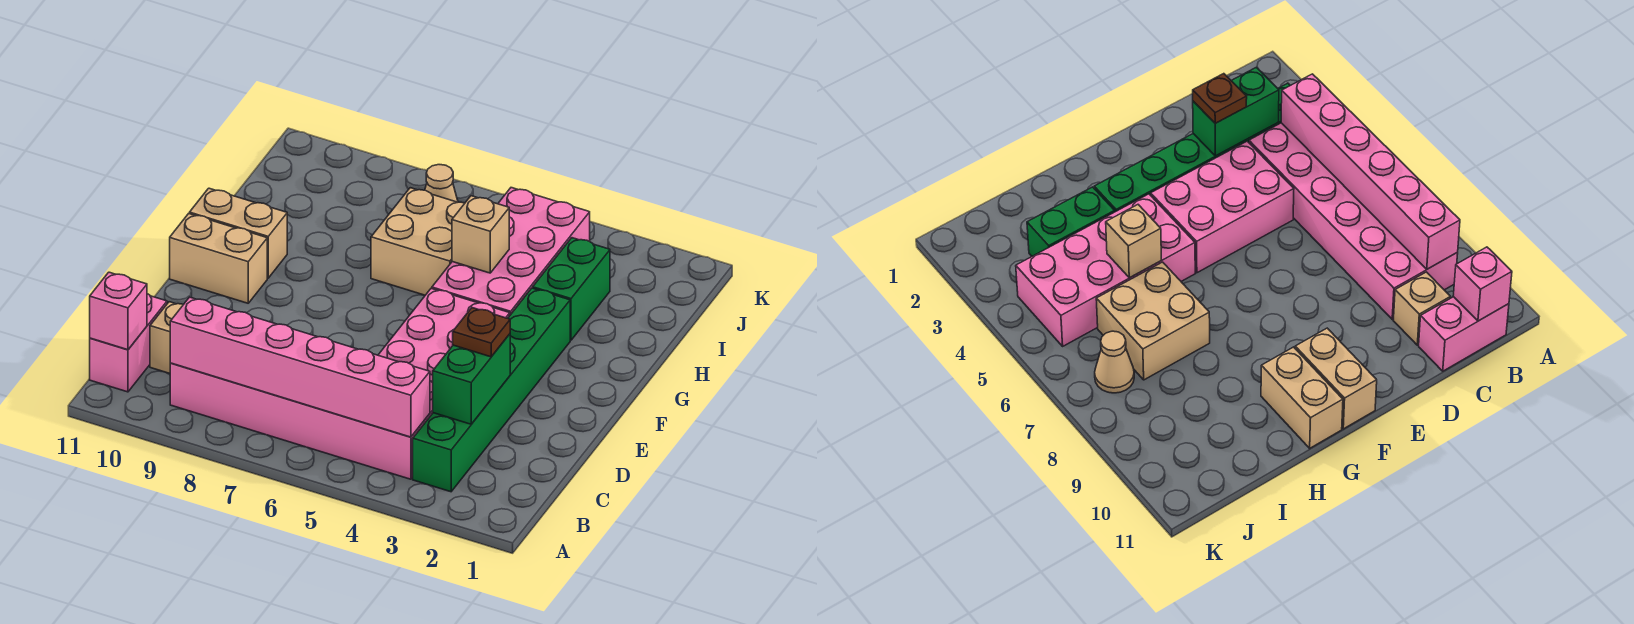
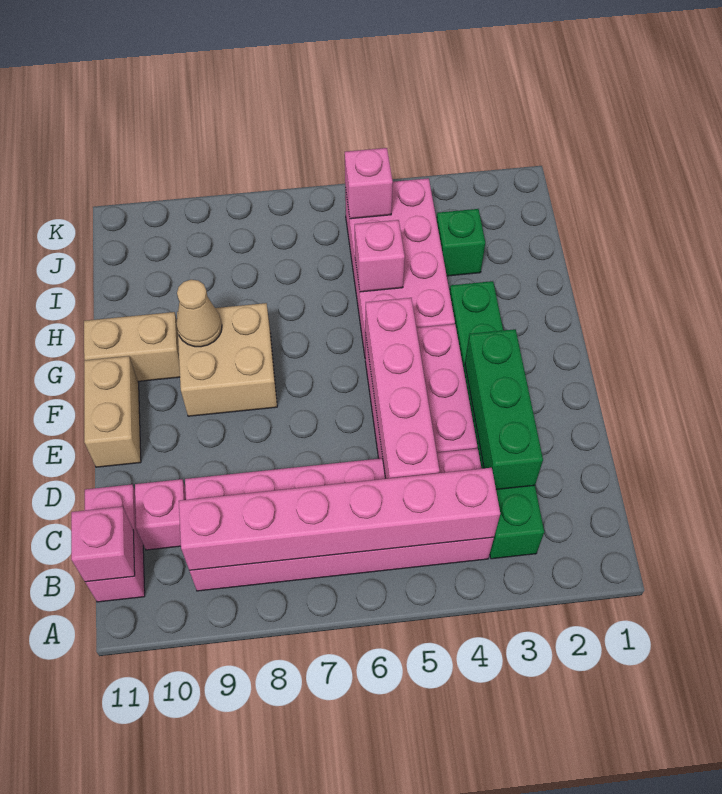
green brick C3:D3 level 2 -> green brick C3:E3 level 2
none -> pink brick C5:F5 level 2
tan brick C10 level 1 -> pink brick C10 level 1
brown plate D3 level 3 -> none
tan brick F10:F11 level 1 -> tan brick E11:F11 level 1
green brick H3:I3 level 1 -> green brick I3 level 1
tan brick H5 level 2 -> pink brick H5 level 2
tan brick H6:I7 level 1 -> tan brick F8:G9 level 1
none -> pink brick J5 level 2
tan cone J7 level 1 -> tan cone G9 level 2

